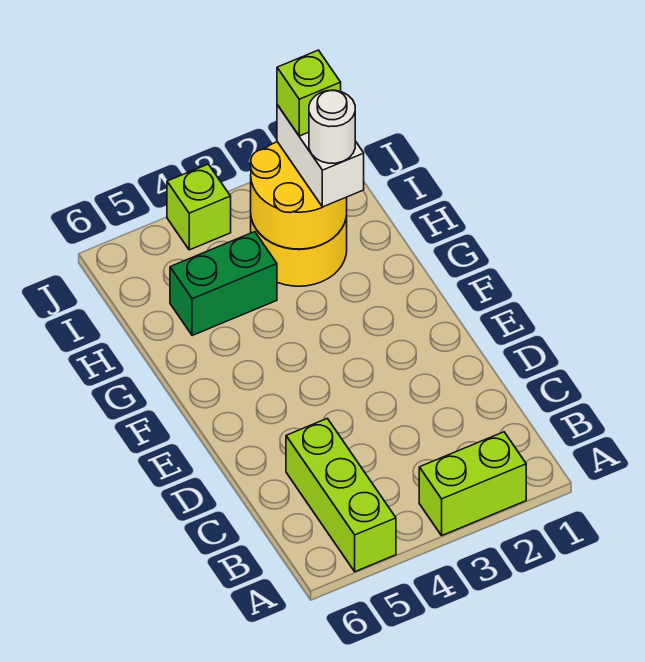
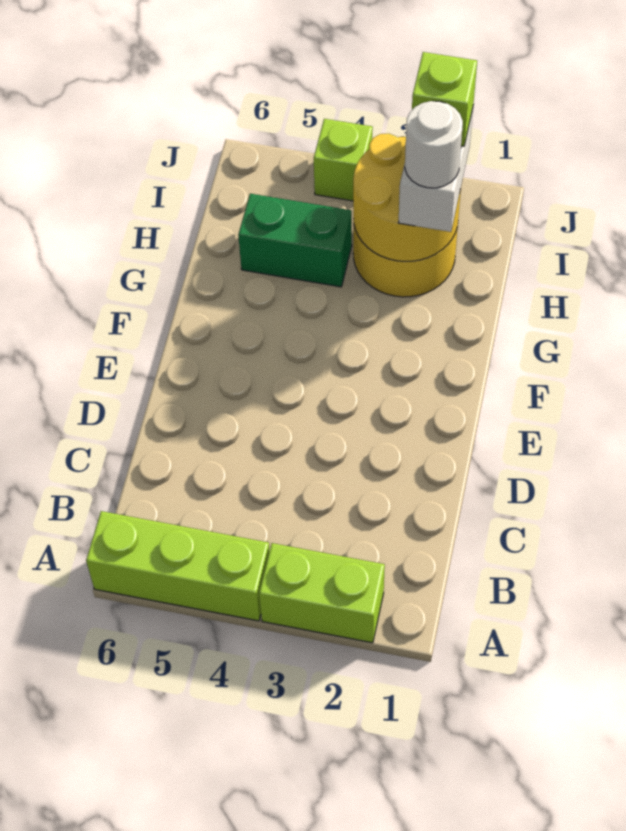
lime brick A5:C5 level 1 -> lime brick A4:A6 level 1

